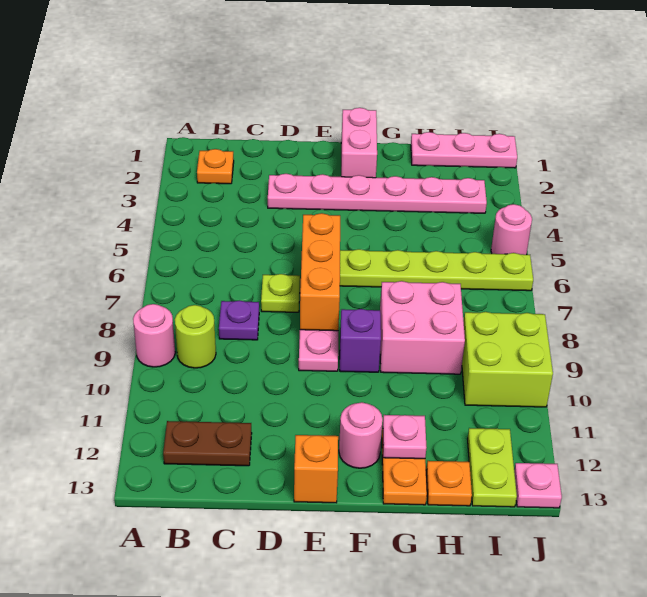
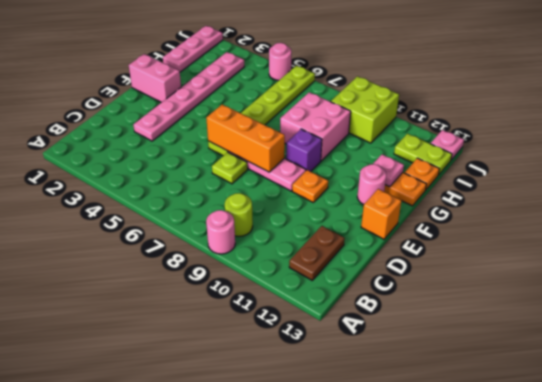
orange plate B2 level 1 -> orange plate E10 level 1
purple plate C8 level 1 -> none

